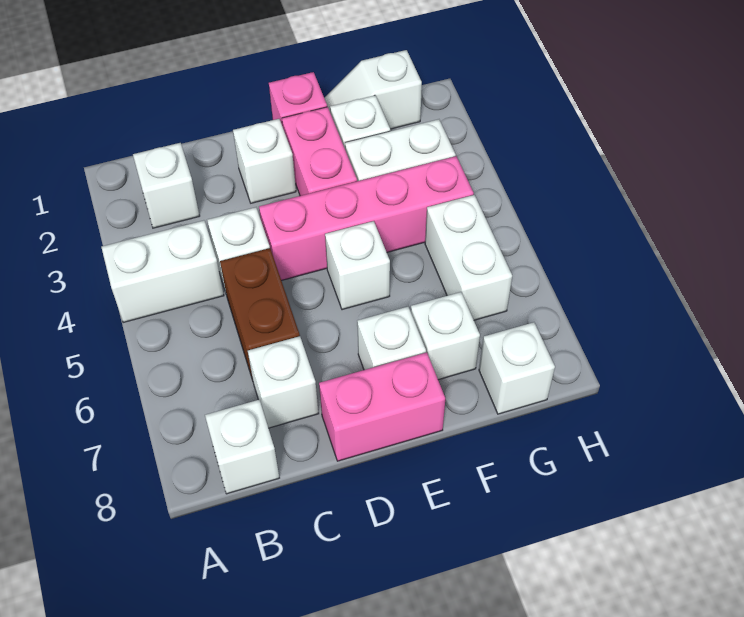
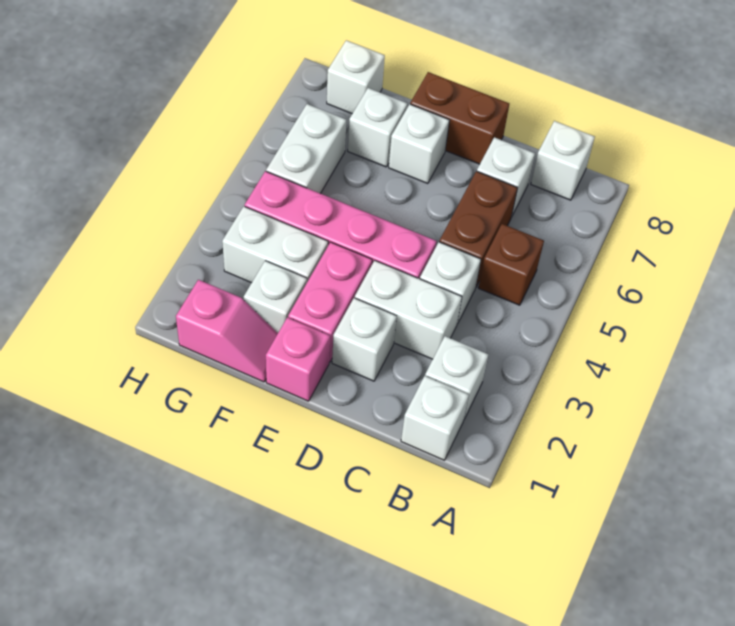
white brick A4:B4 level 1 -> white brick C3:D3 level 1
none -> brown brick B5 level 1
pink brick D8:E8 level 1 -> brown brick D8:E8 level 1
white brick E5 level 1 -> white brick B1 level 1
white slope F1:G1 level 1 top G -> pink slope F1:G1 level 1 top G

